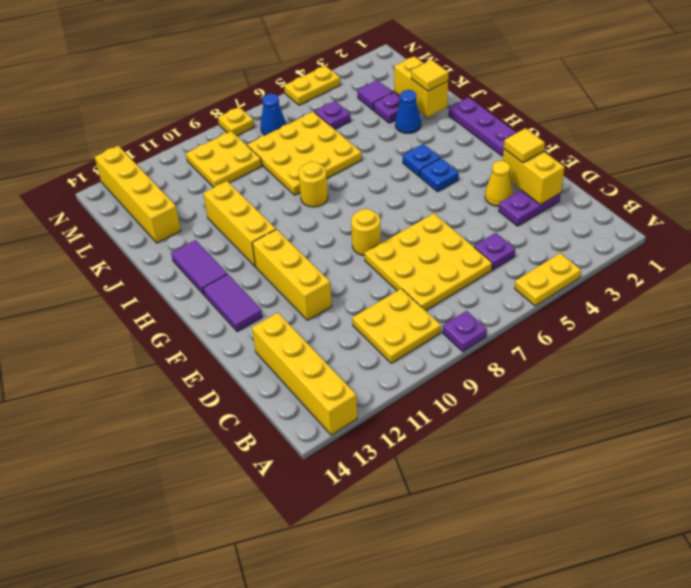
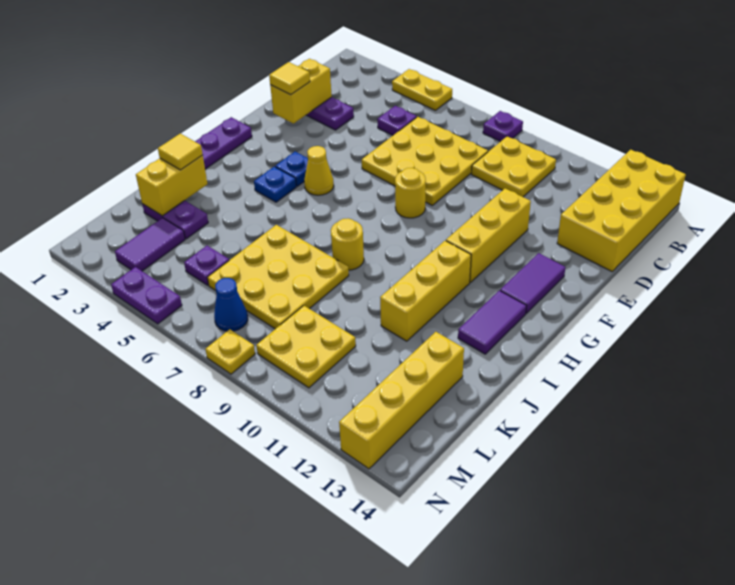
yellow brick A13:D13 level 1 -> yellow brick A13:D14 level 1
yellow cone E3 level 1 -> yellow cone G5 level 1
blue cone J3 level 1 -> none
purple tile L3 level 1 -> purple tile L3:M3 level 1
yellow plate N4:N5 level 1 -> purple plate N4:N5 level 1

